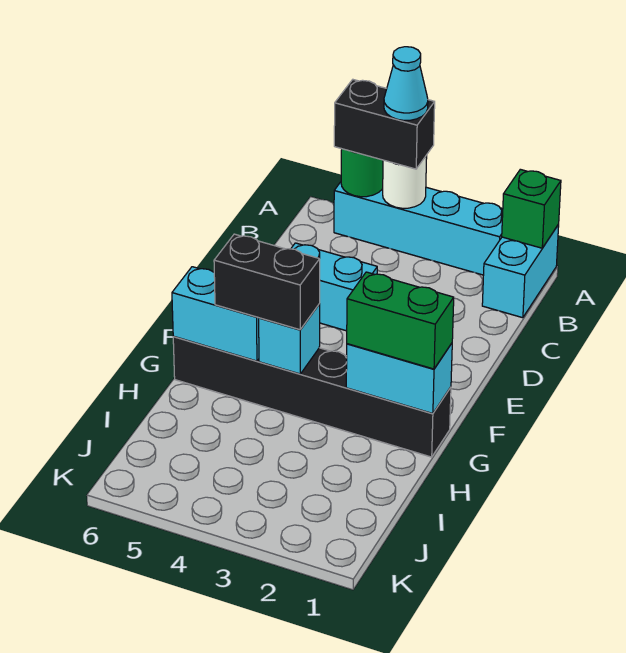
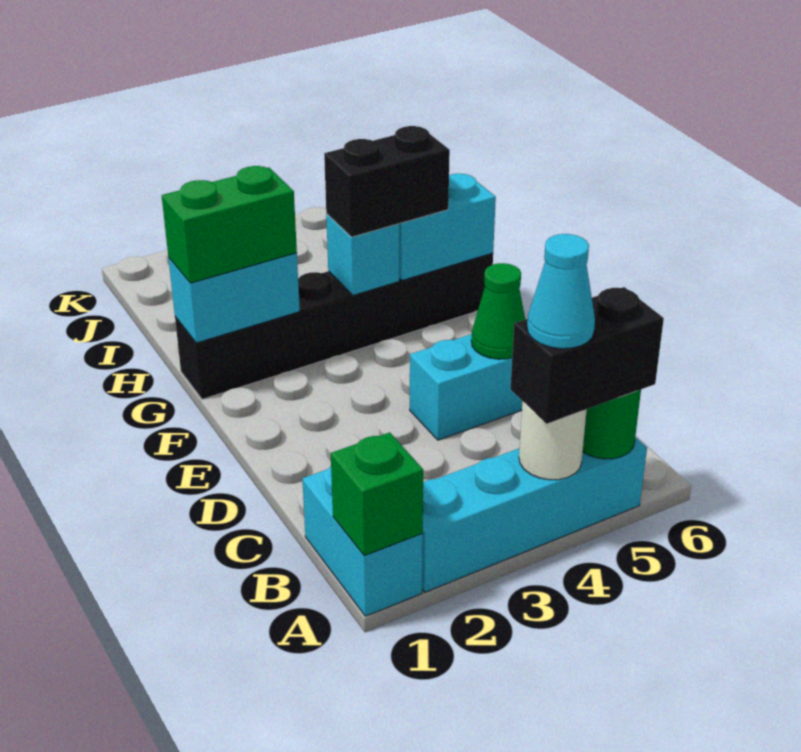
none -> green cone D5 level 2

